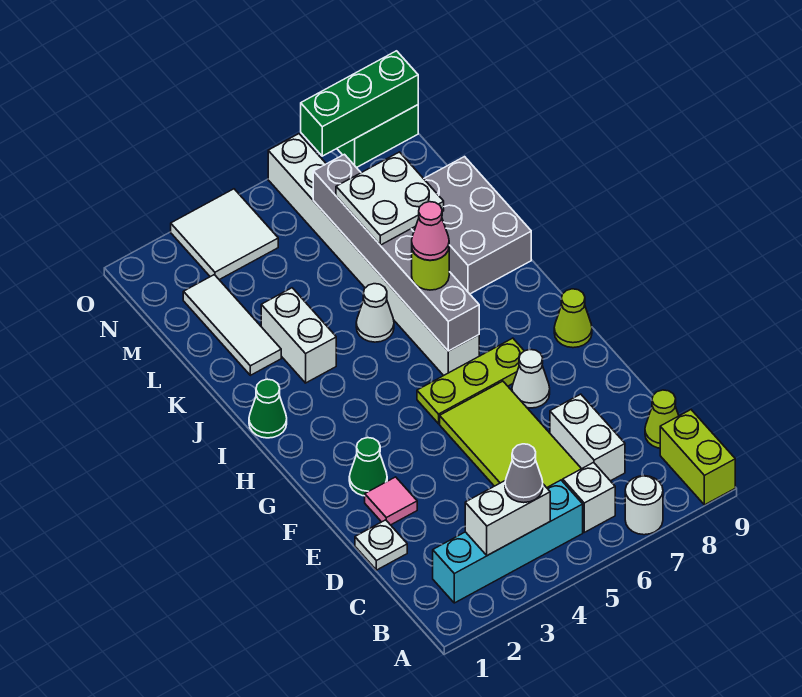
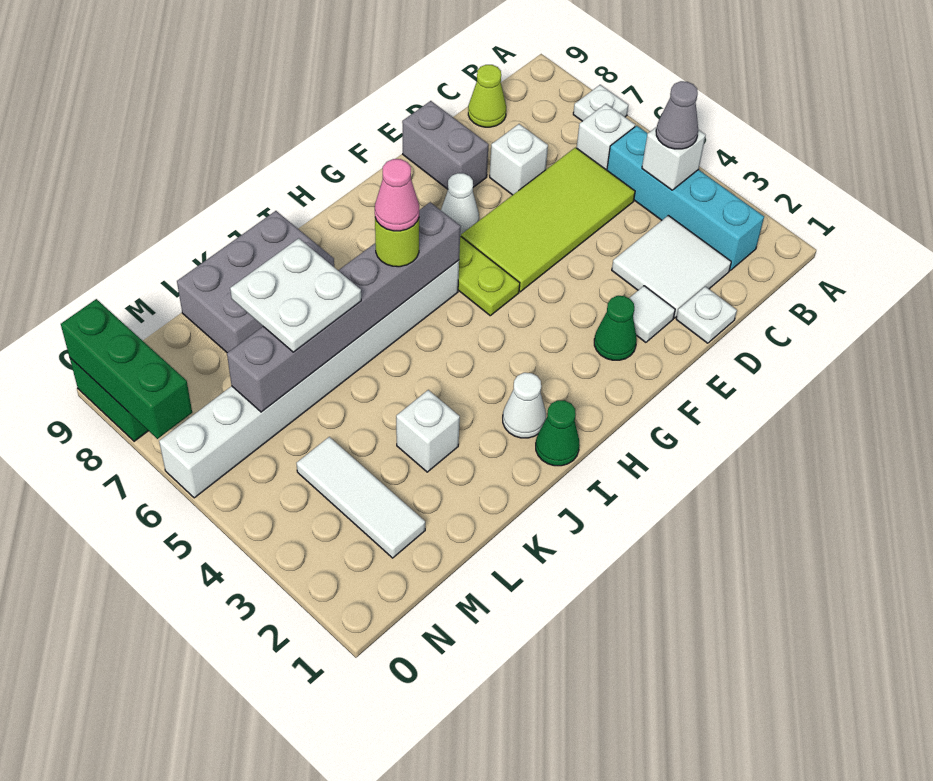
white round brick A7 level 1 -> white plate A7 level 1
lime brick A9:B9 level 1 -> none
white brick B3:B4 level 2 -> white brick B4 level 2
white brick C7:D7 level 1 -> white brick D7 level 1
pink tile E2 level 1 -> white tile E2 level 1
none -> grey brick E8:E9 level 1
lime cone G9 level 1 -> none
white brick J3:K3 level 1 -> white brick K3 level 1
white cone J5 level 1 -> white cone I2 level 1
white tile K2:M2 level 1 -> white tile M2:M4 level 1
white tile N3:O4 level 1 -> white tile C2:D3 level 1

